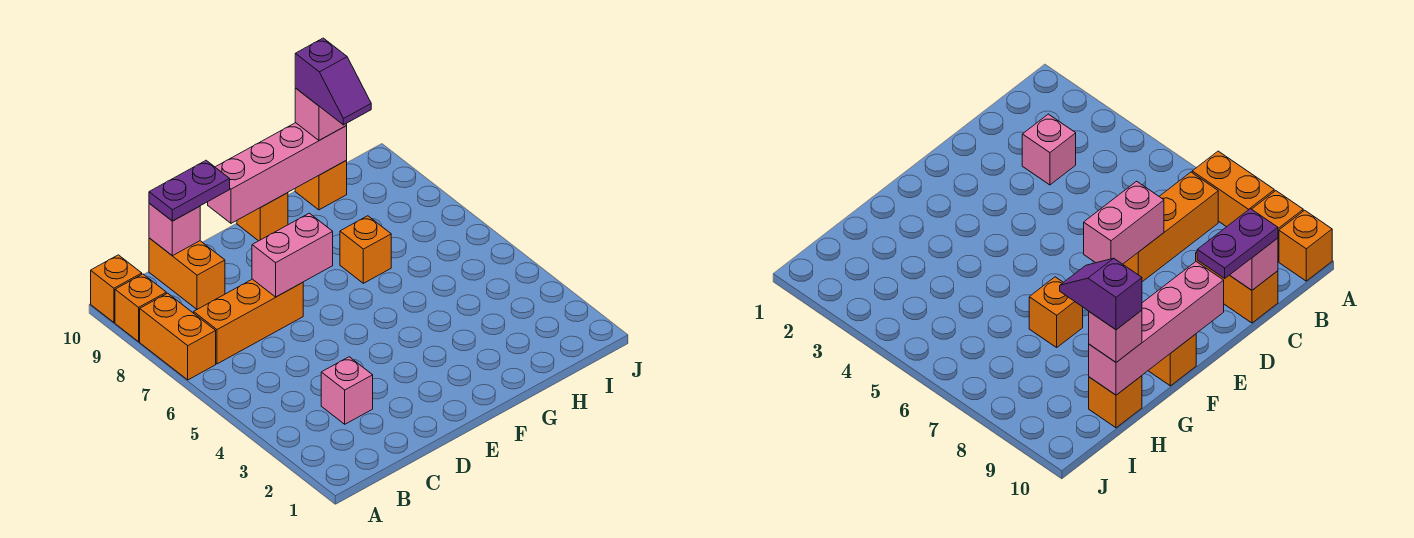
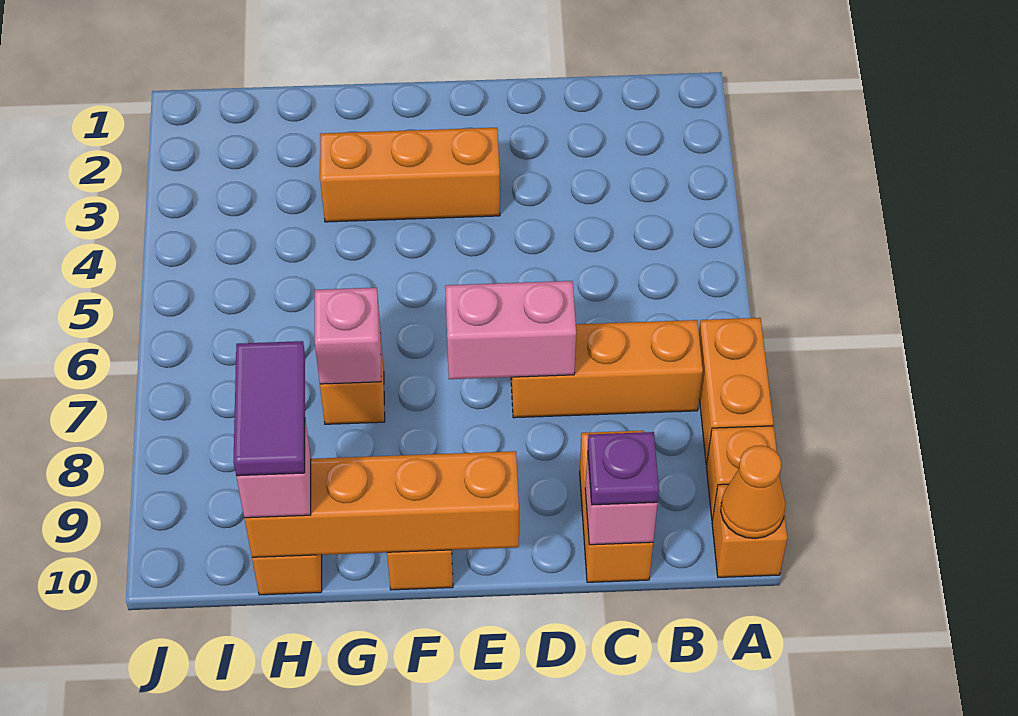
none -> orange cone A10 level 2
pink brick C3 level 1 -> pink brick G7 level 2
purple plate C10:D10 level 3 -> purple plate C10 level 3
none -> orange brick E3:G3 level 1
pink brick E10:H10 level 2 -> orange brick E10:H10 level 2
purple slope H9:H10 level 4 top 10 -> purple tile H9:H10 level 4

